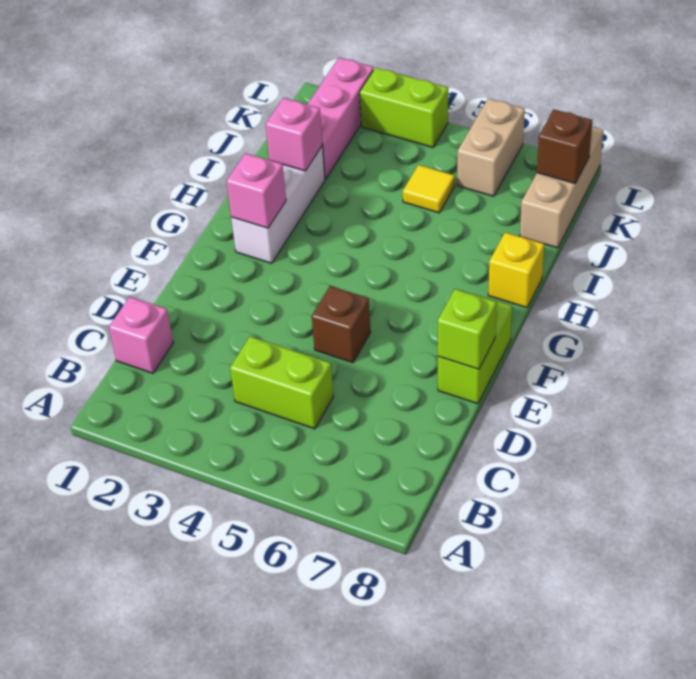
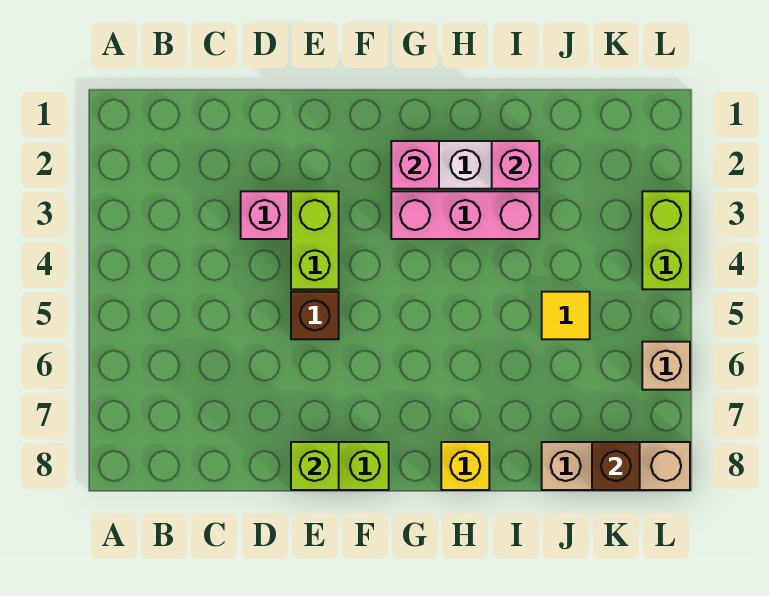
pink brick C1 level 1 -> pink brick D3 level 1
lime brick C4:C5 level 1 -> lime brick E3:E4 level 1
pink brick J2:L2 level 1 -> pink brick G3:I3 level 1
tan brick K6:L6 level 1 -> tan brick L6 level 1

